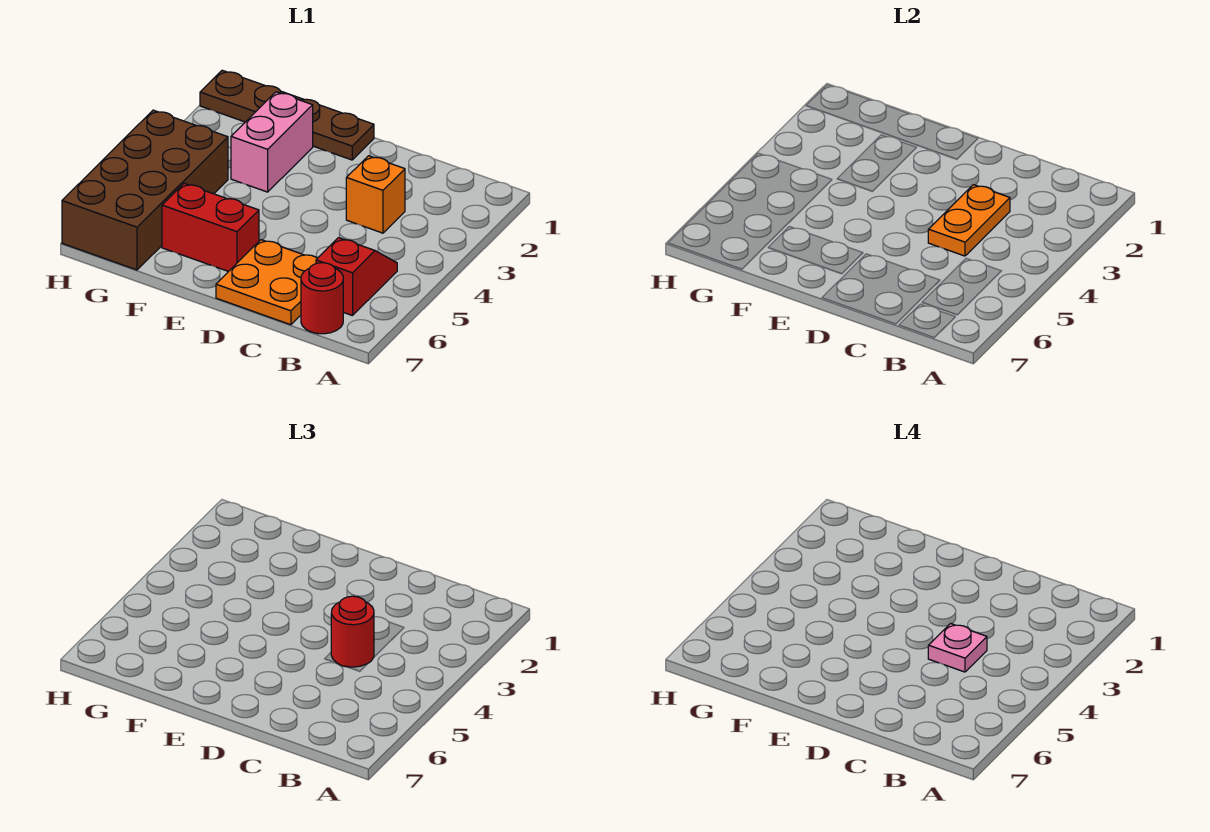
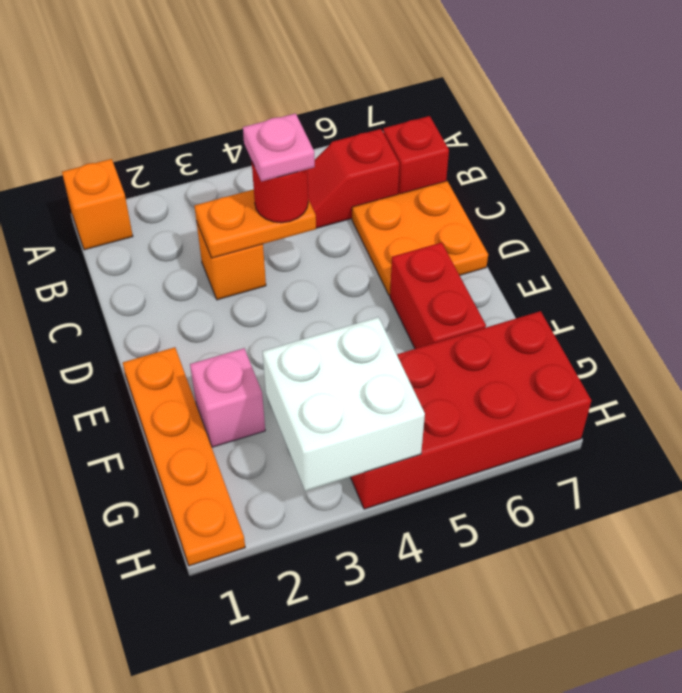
none -> orange brick A1 level 1
red round brick B7 level 1 -> red brick B7 level 1
brown plate E1:H1 level 1 -> orange plate E1:H1 level 1
pink brick F2:F3 level 1 -> pink brick F2 level 1
none -> white brick G3:H4 level 2
brown brick G4:H7 level 1 -> red brick G4:H7 level 1

